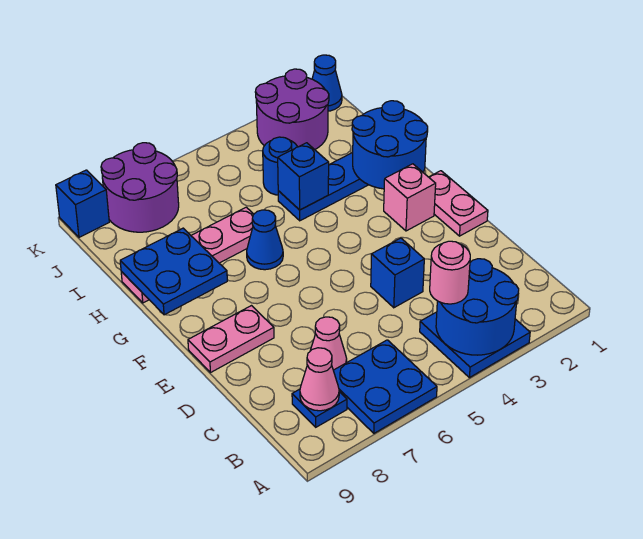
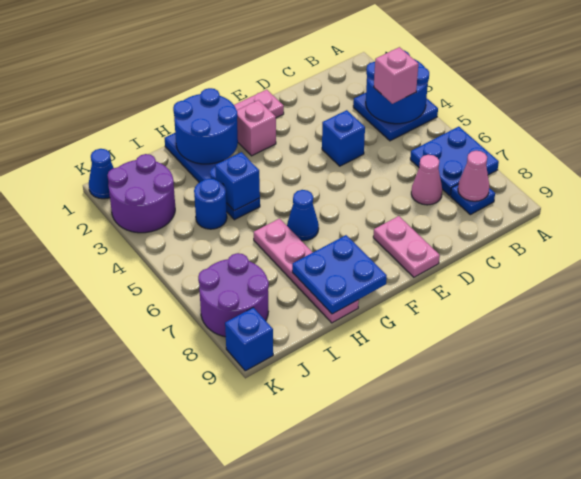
pink round brick B4 level 3 -> pink brick B4 level 3

